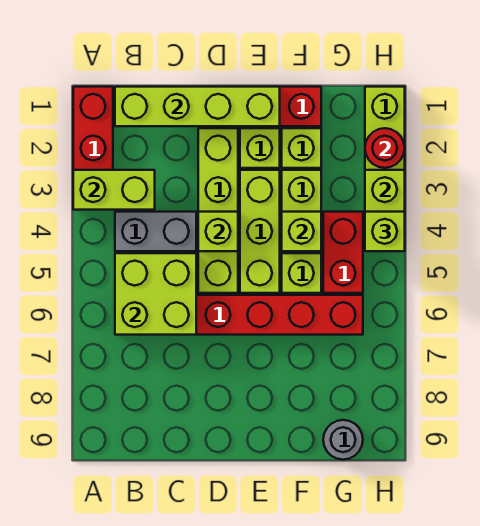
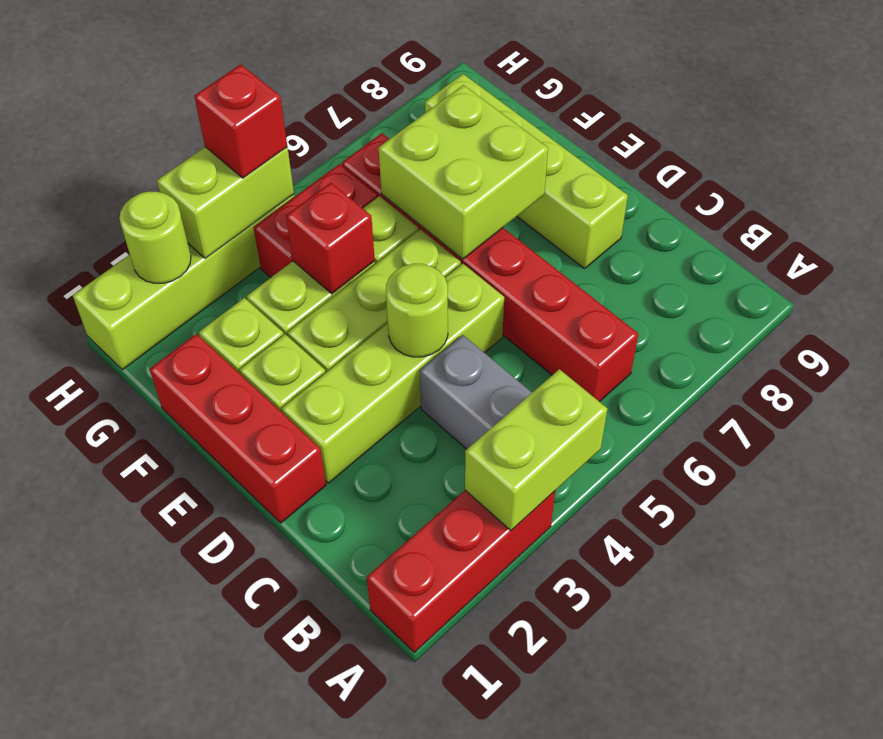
lime brick A3:B3 level 2 -> lime brick A3:A4 level 2
lime brick B1:E1 level 2 -> lime brick D8:G8 level 1
lime brick B5:C6 level 2 -> lime brick E6:F7 level 2
lime brick D4 level 2 -> lime round brick D4 level 2
lime brick F4 level 2 -> red brick F4 level 2
grey round brick G9 level 1 -> none
red round brick H2 level 2 -> lime round brick H2 level 2
lime brick H4 level 3 -> red brick H4 level 3

